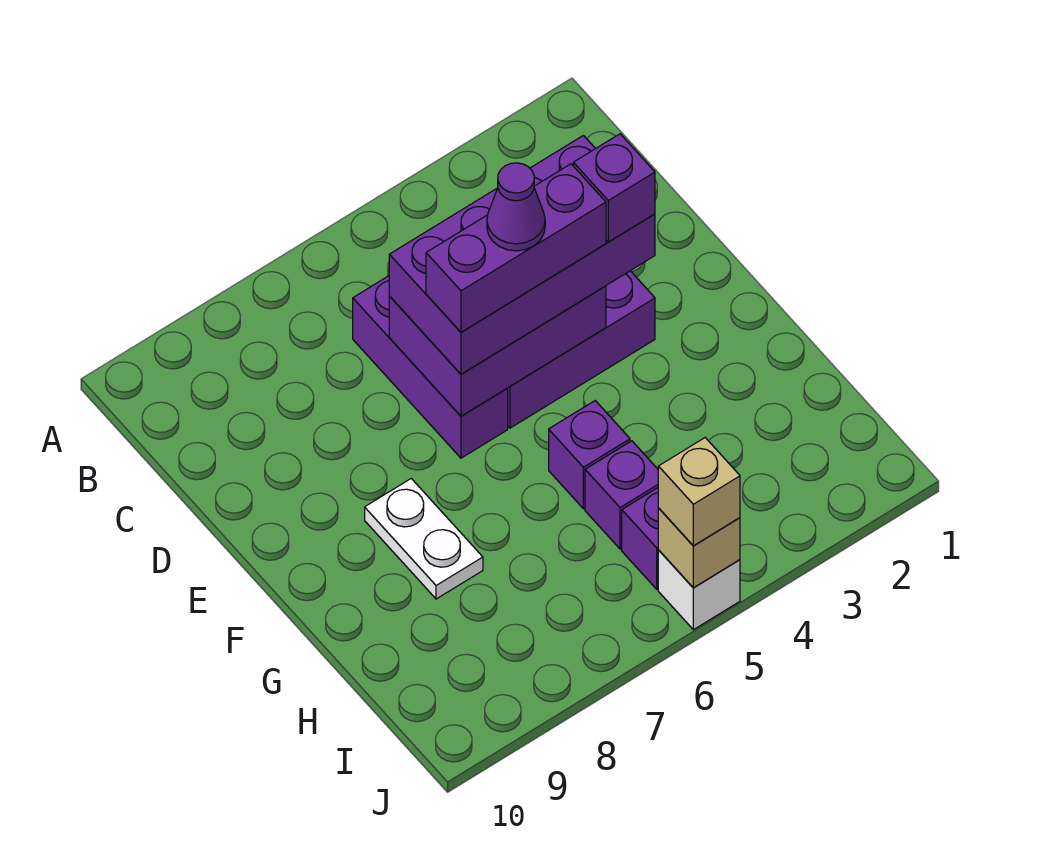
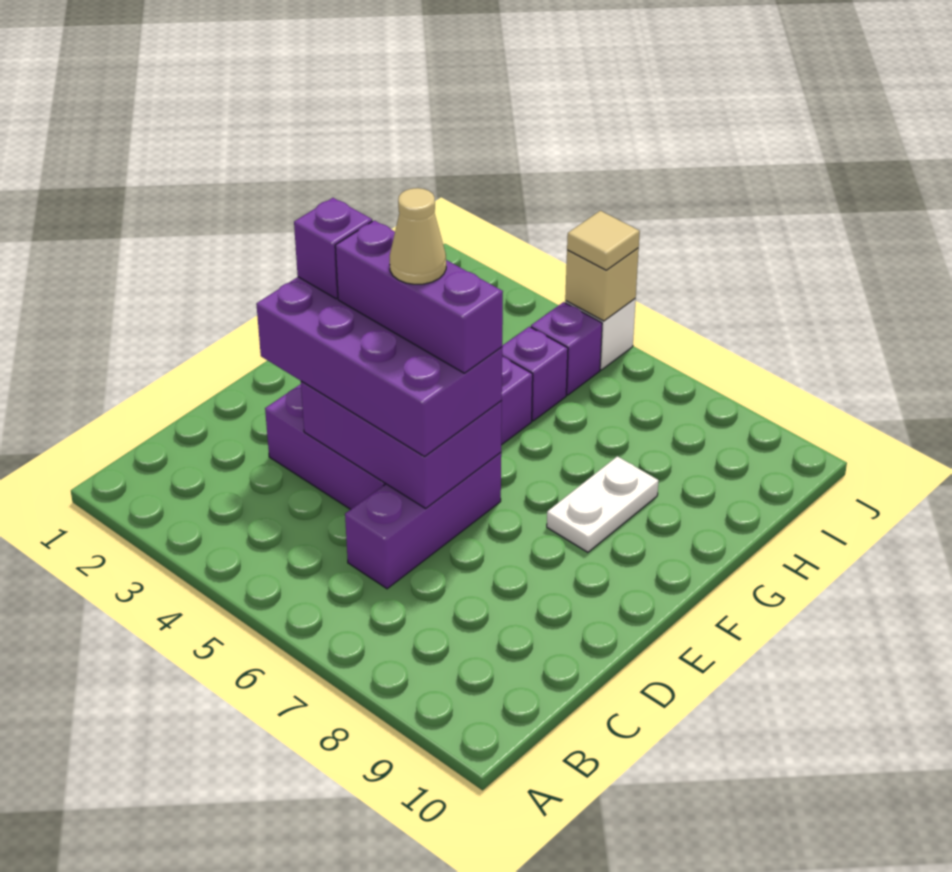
purple cone E5 level 5 -> tan cone E5 level 5
tan brick J5 level 3 -> tan tile J5 level 3

